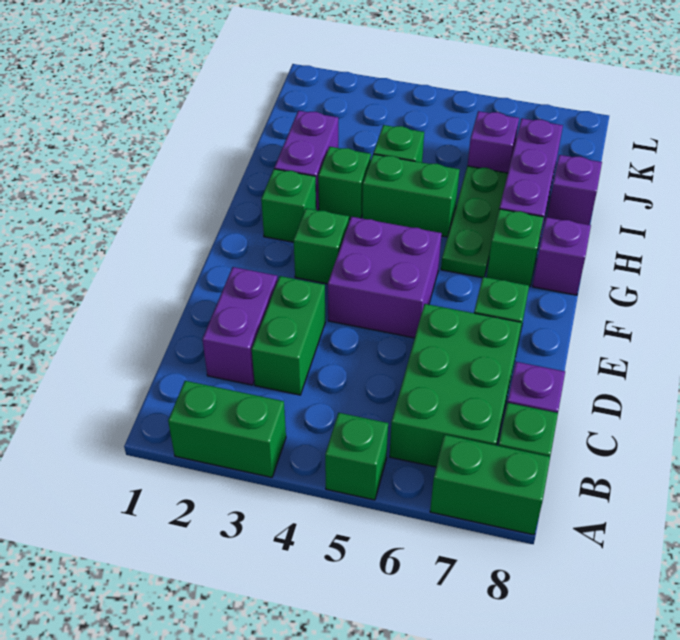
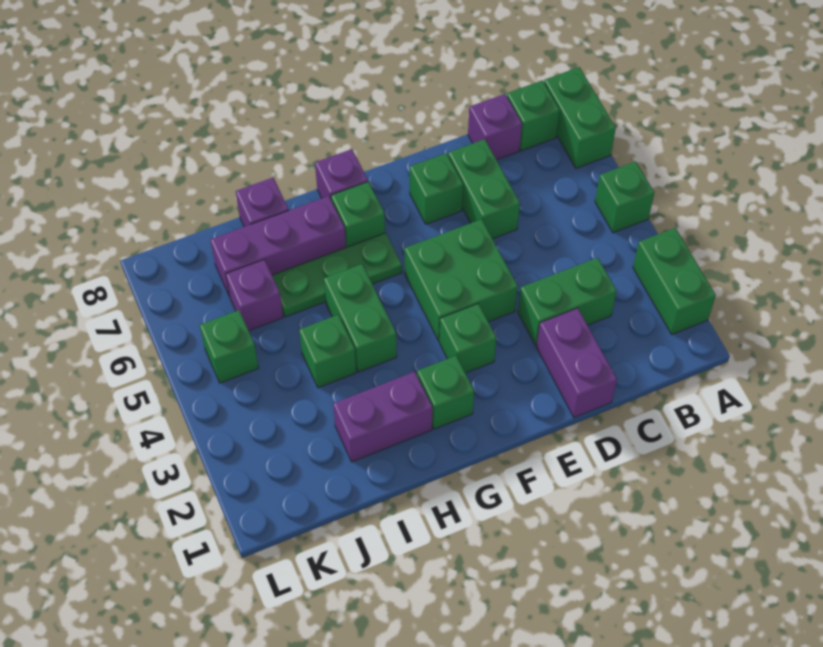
green brick B6:D7 level 1 -> green brick D6:D7 level 1
purple brick C2:D2 level 1 -> purple brick D1:D2 level 1
purple brick E4:F5 level 1 -> green brick E4:F5 level 1
green brick H3 level 1 -> green brick K5 level 1

